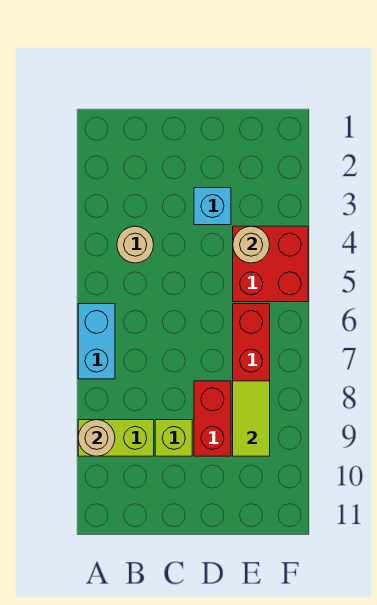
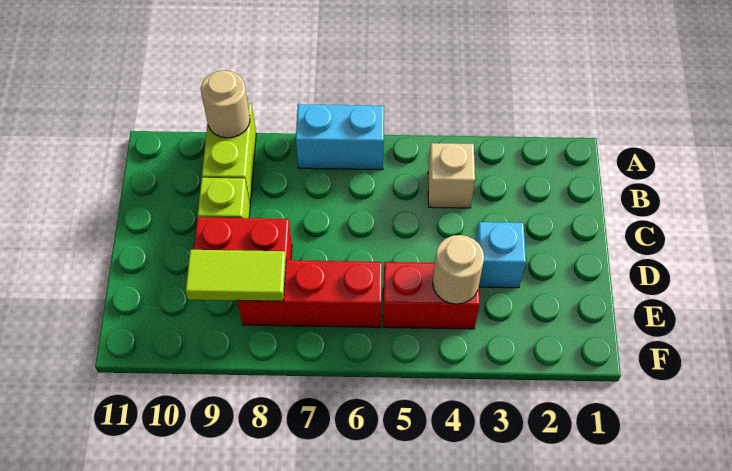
tan round brick B4 level 1 -> tan brick B4 level 1
red brick E4:F5 level 1 -> red brick E4:E5 level 1

